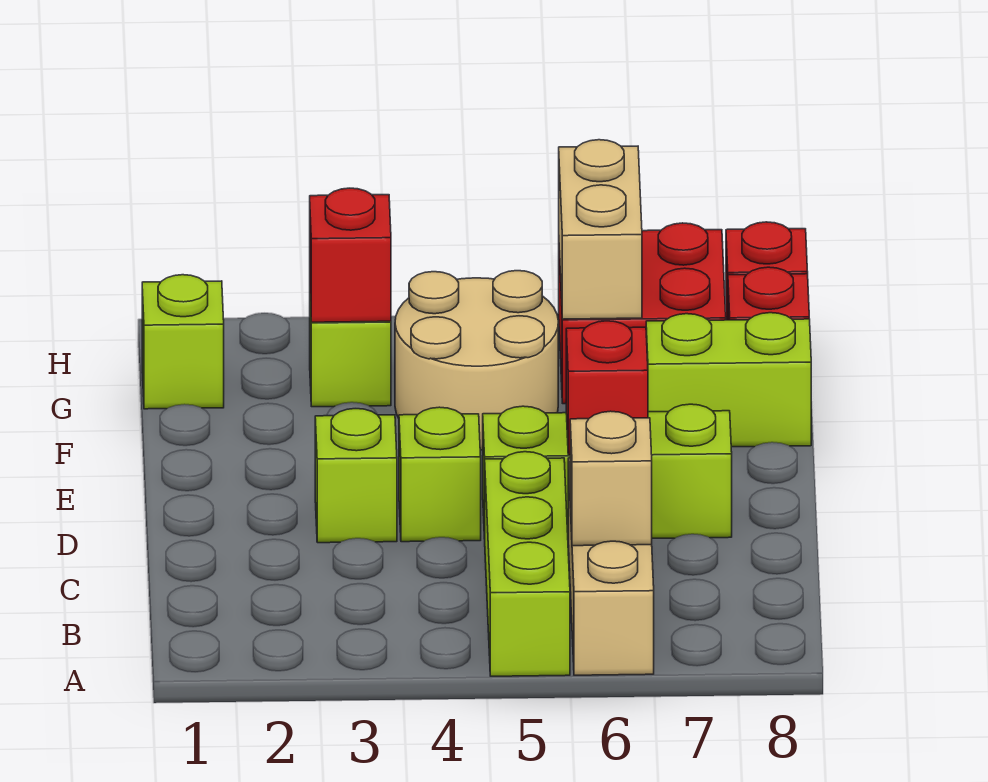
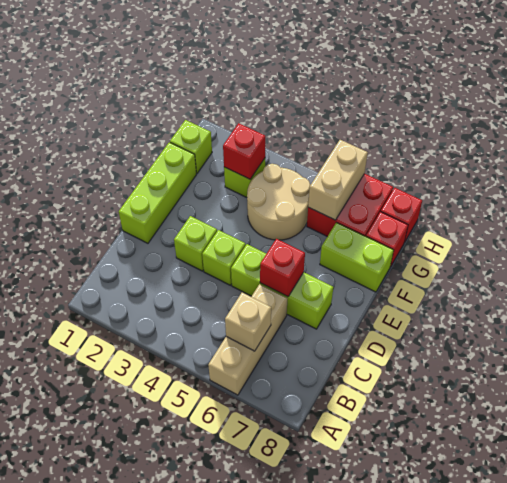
lime brick A5:C5 level 1 -> lime brick D1:F1 level 1

